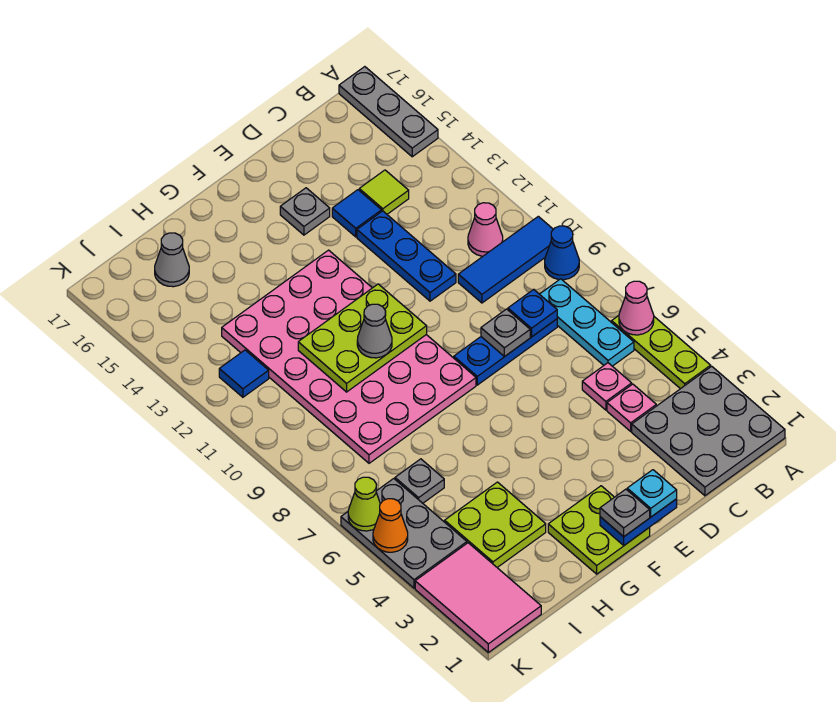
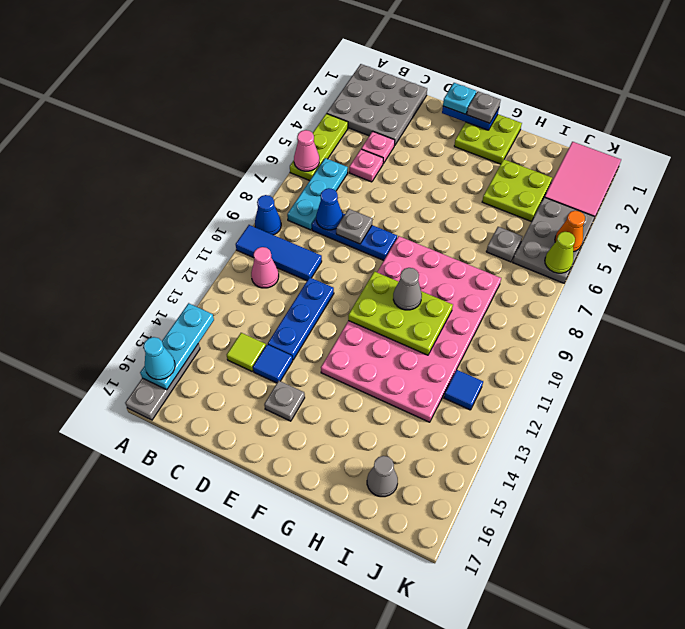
none -> cyan plate A14:A16 level 2
none -> cyan cone A16 level 3
blue plate C8 level 2 -> blue cone C8 level 2

